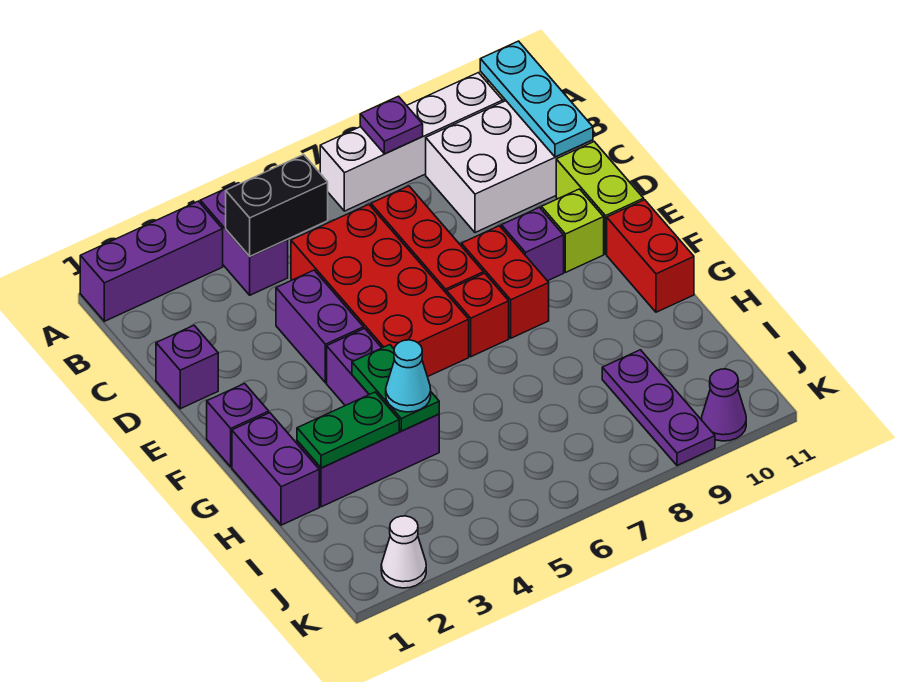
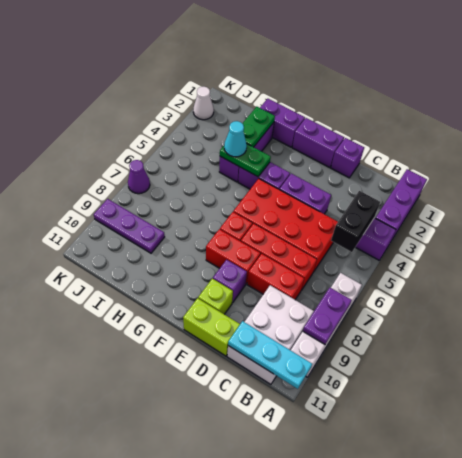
purple plate A8 level 2 -> purple plate A8:A9 level 2
purple brick F1 level 1 -> purple brick E1:F1 level 1
red brick F11:G11 level 1 -> red brick C8:D8 level 1
purple cone K10 level 1 -> purple cone K7 level 1

